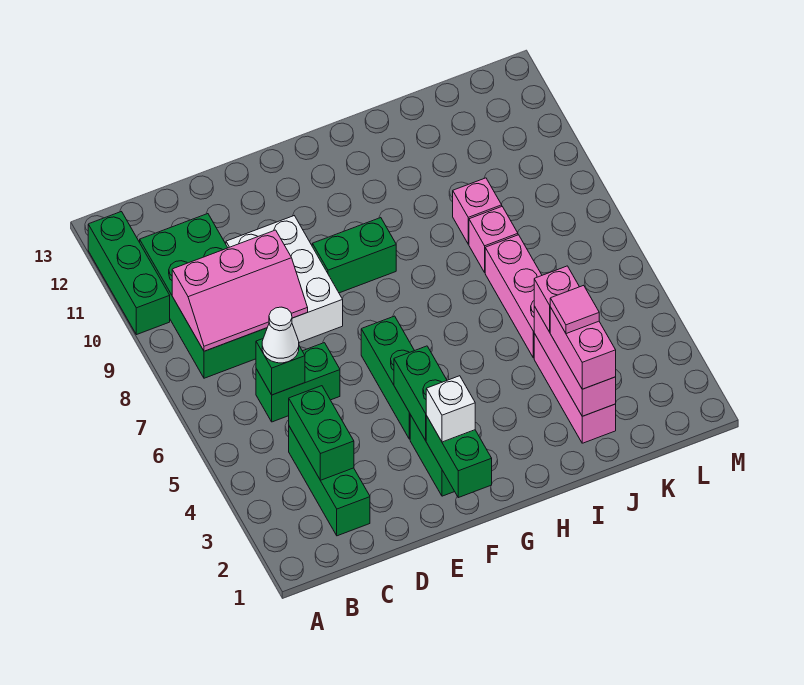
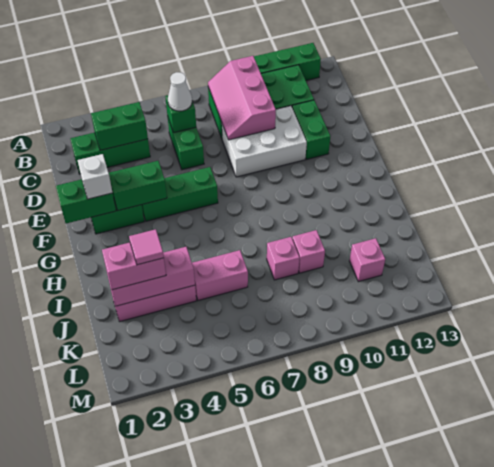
green brick F9:G9 level 1 -> green brick D11:E11 level 1
pink brick J4 level 3 -> pink brick K11 level 1
pink brick J5:J7 level 1 -> pink brick J5:J6 level 1

